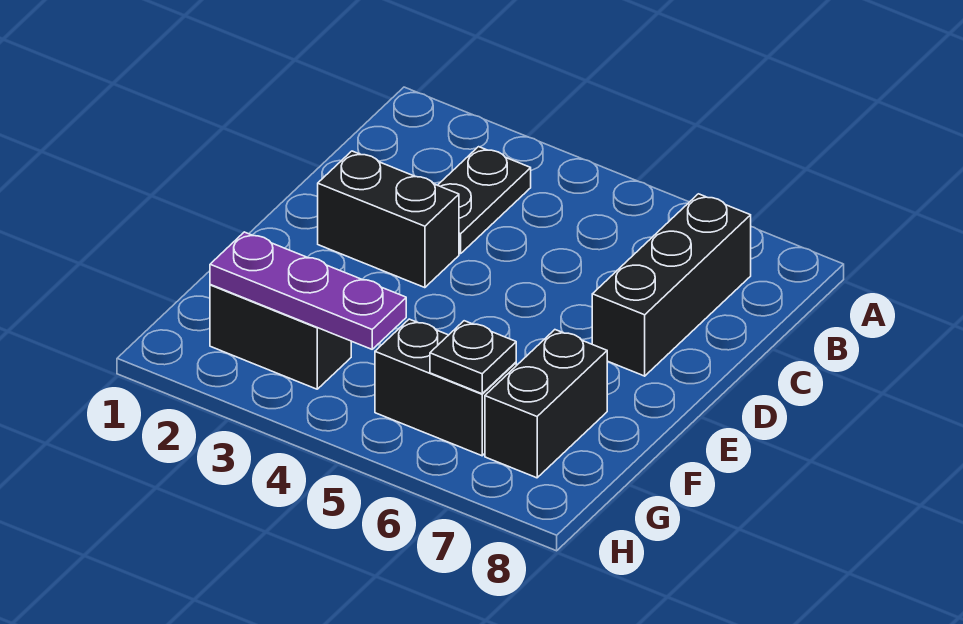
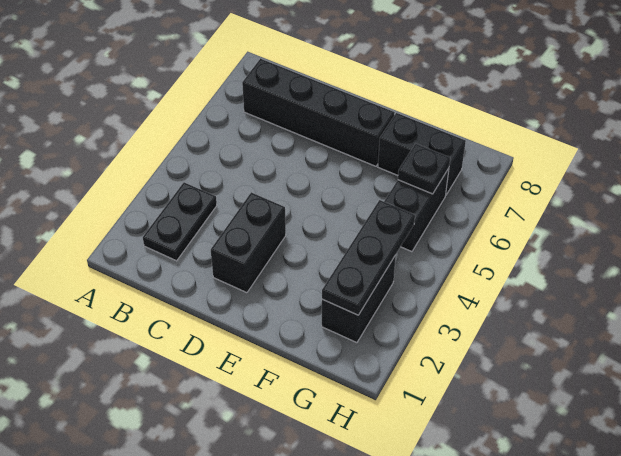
black plate B3:C3 level 1 -> black plate B2:B3 level 1
black brick B7:D7 level 1 -> black brick B7:E7 level 1
purple plate G2:G4 level 2 -> black plate G2:G4 level 2

